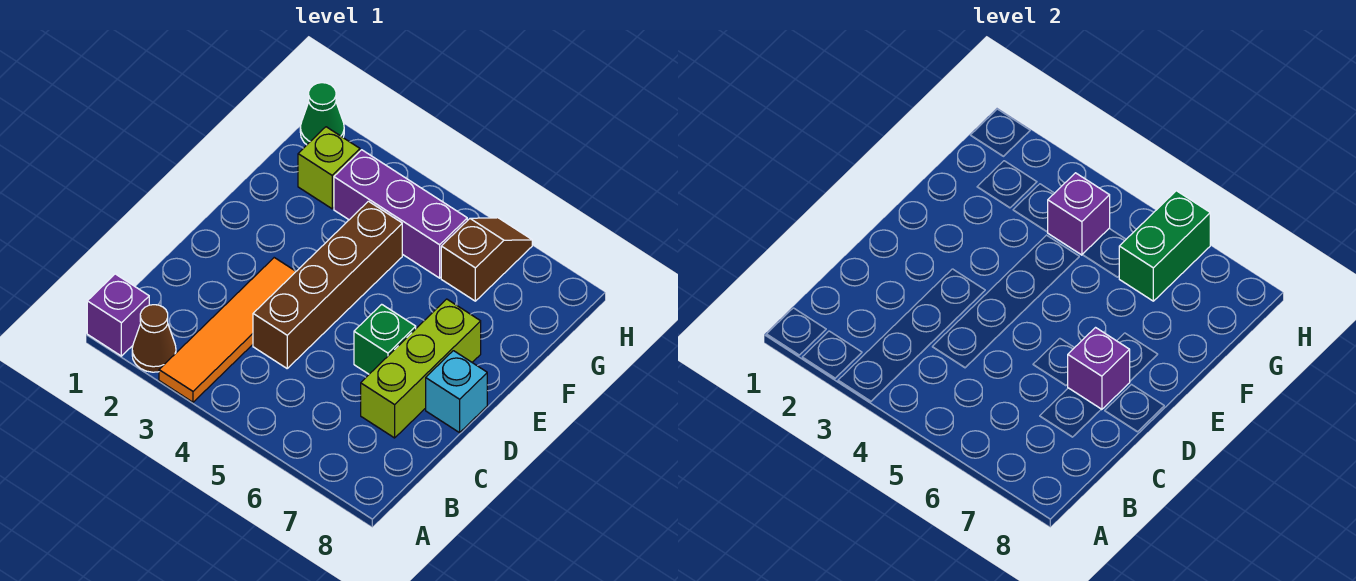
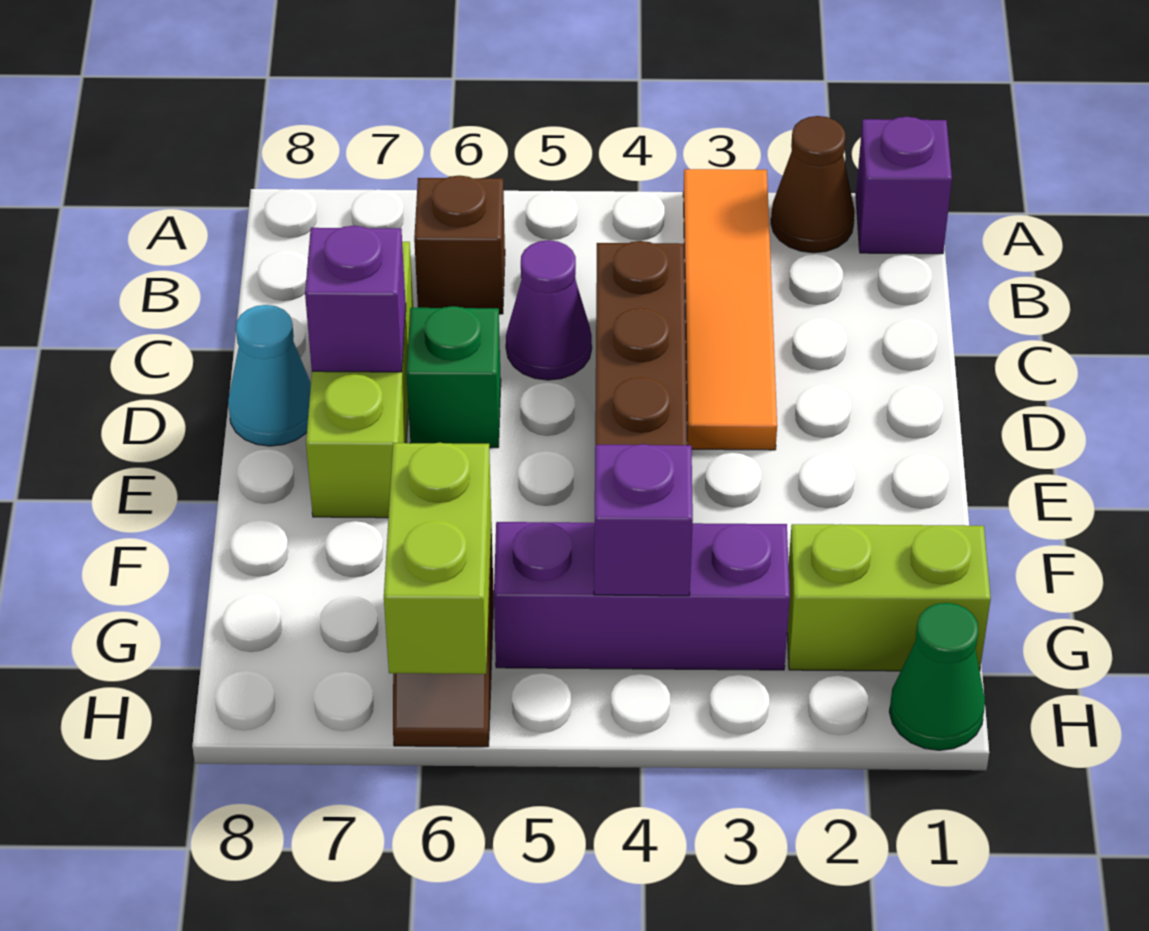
none -> brown brick B6 level 1
none -> purple cone C5 level 1
cyan brick D8 level 1 -> cyan cone D8 level 1
lime brick G2 level 1 -> lime brick G1:G2 level 1
green brick G6:H6 level 2 -> lime brick G6:H6 level 2

